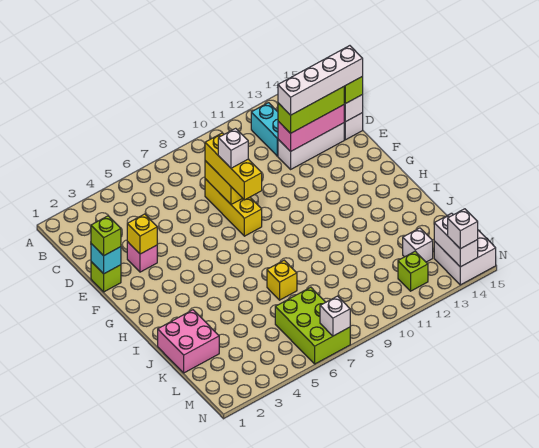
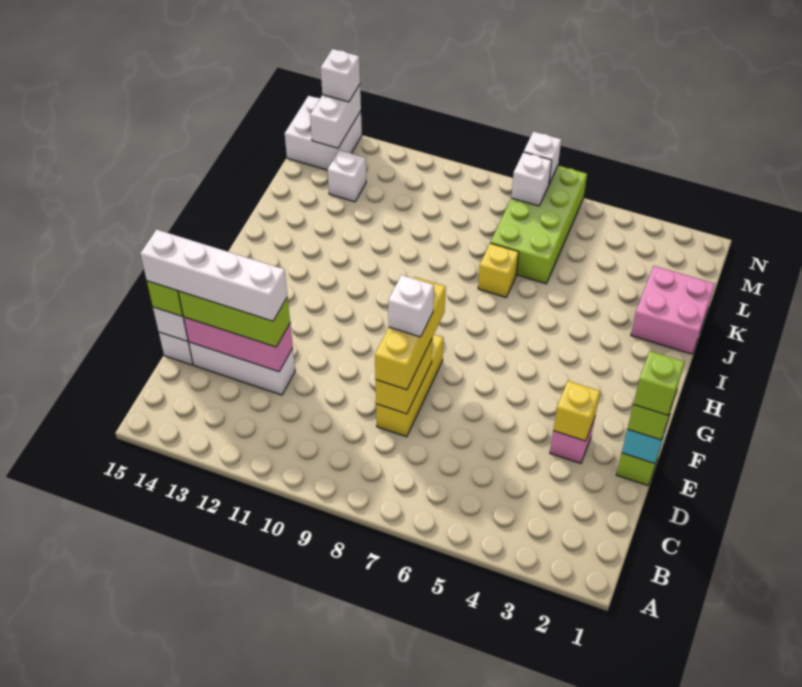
cyan brick B12:C12 level 1 -> none
lime brick L6:N7 level 1 -> lime brick K6:N7 level 1
none -> white brick M7 level 2
lime brick M12 level 1 -> lime brick E1 level 4

